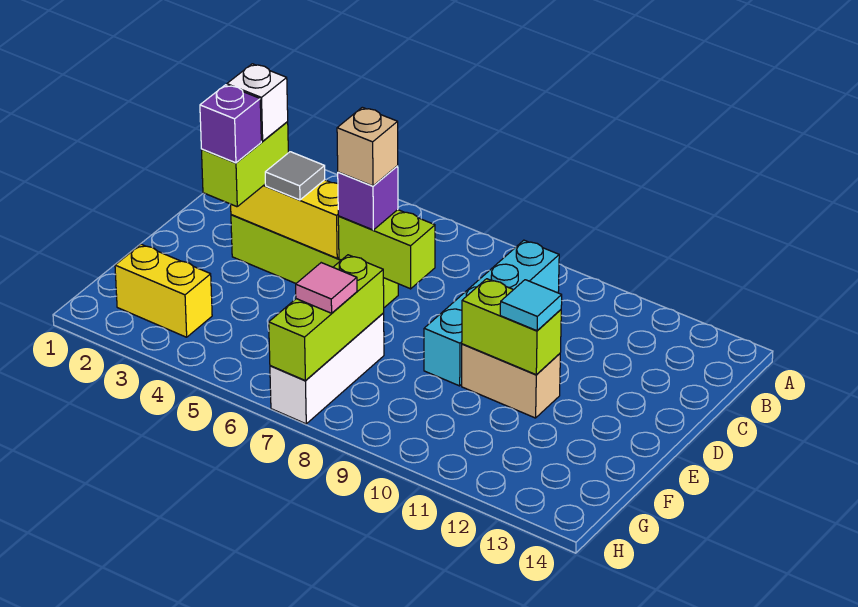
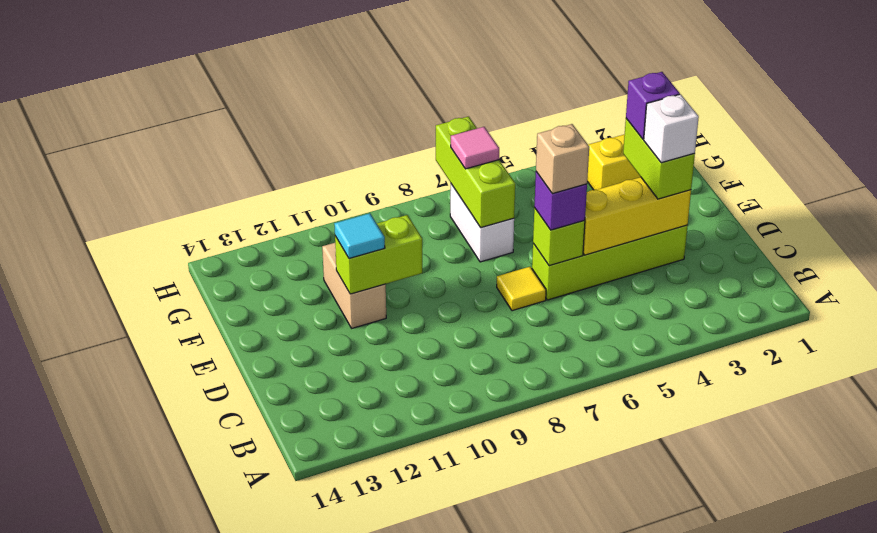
cyan brick B9:E9 level 1 -> none
grey tile D4 level 3 -> none
lime brick D6:D7 level 2 -> lime brick D6 level 2
none -> yellow tile D7 level 1
tan brick E10:E11 level 1 -> tan brick E11:F11 level 1
white brick F7:H7 level 1 -> white brick F7:G7 level 1

